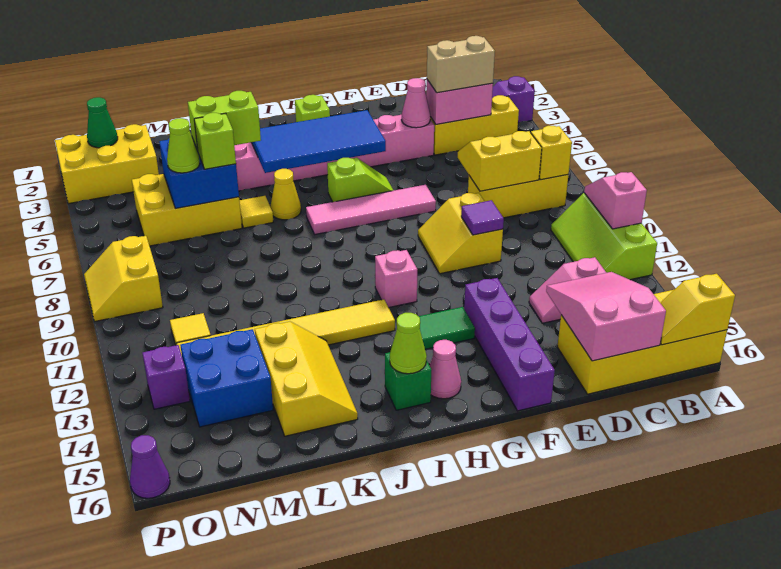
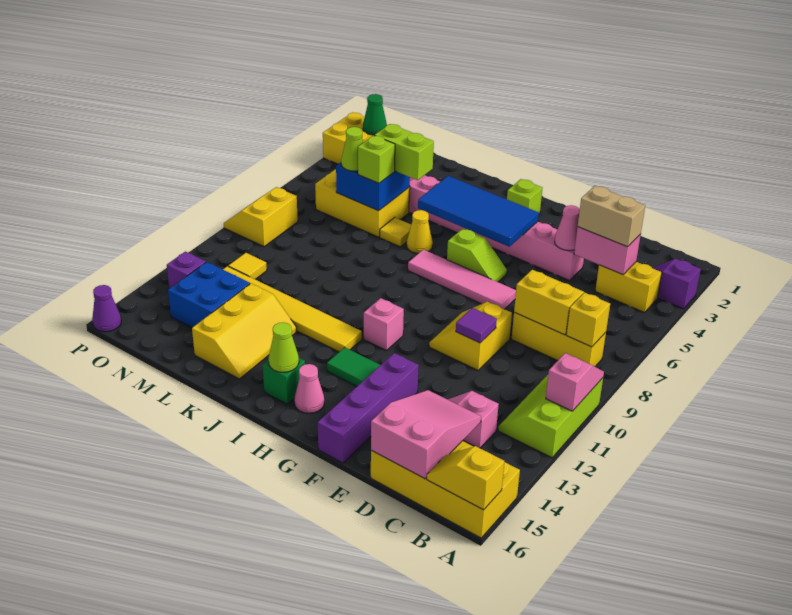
yellow brick B4:D4 level 1 -> yellow brick B4:C4 level 1

